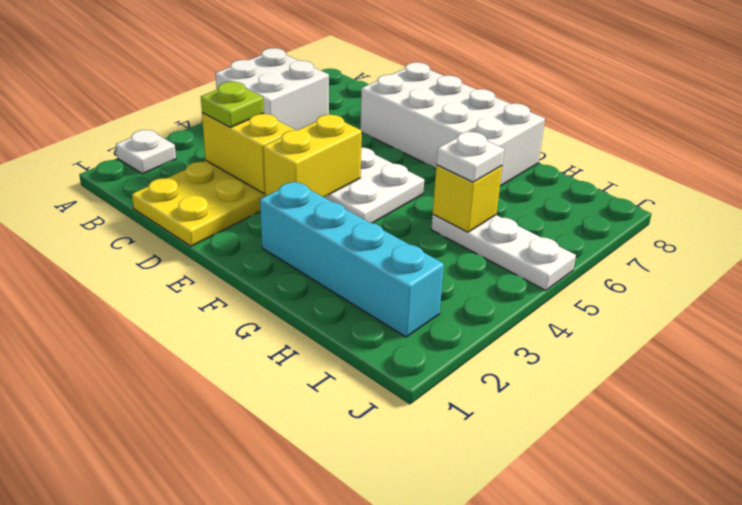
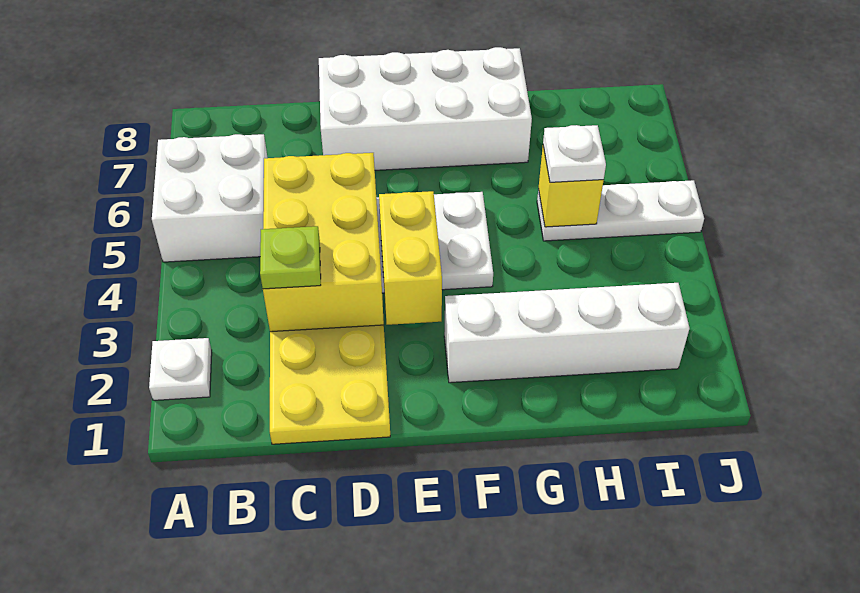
yellow brick C3:D3 level 2 -> yellow brick C3:D5 level 2
cyan brick F2:I2 level 1 -> white brick F2:I2 level 1

